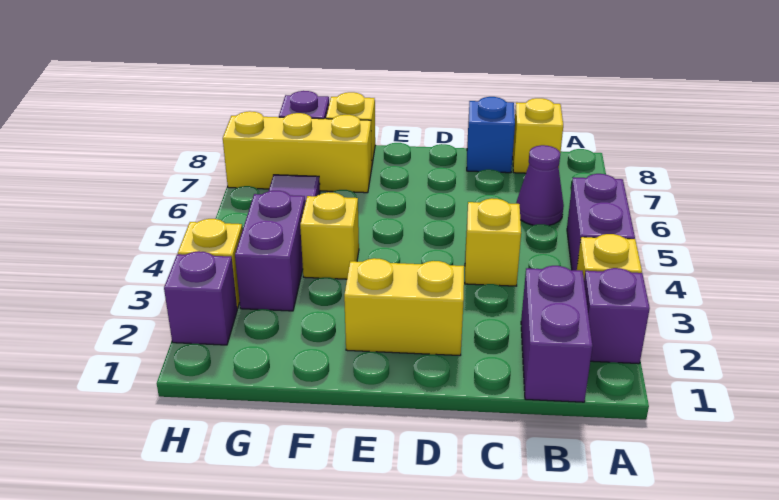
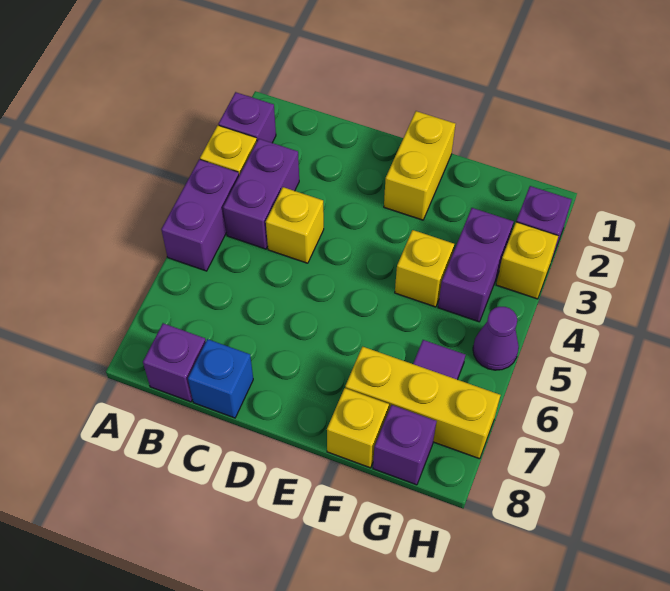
purple brick B1:B2 level 1 -> purple brick B3:B4 level 1
purple cone B6 level 1 -> purple cone H5 level 1
yellow brick B8 level 1 -> purple brick B8 level 1
yellow brick D2:E2 level 1 -> yellow brick E1:E2 level 1

